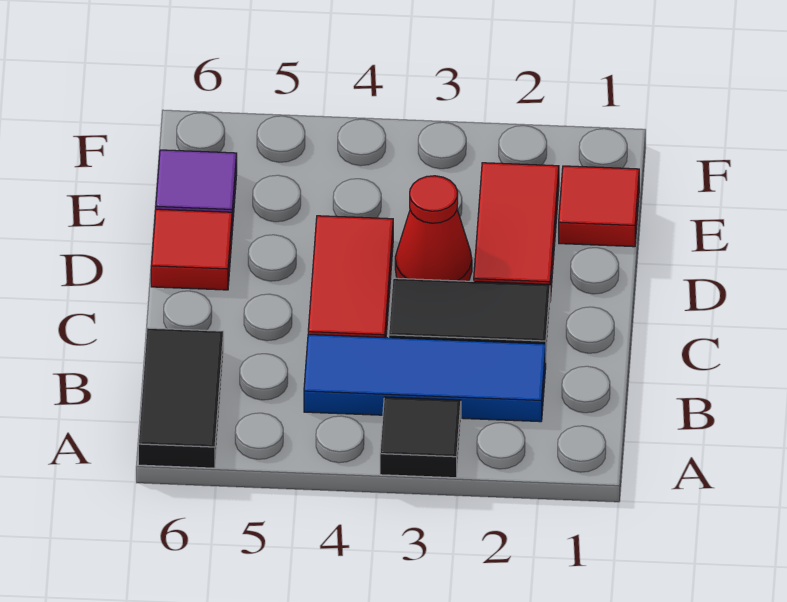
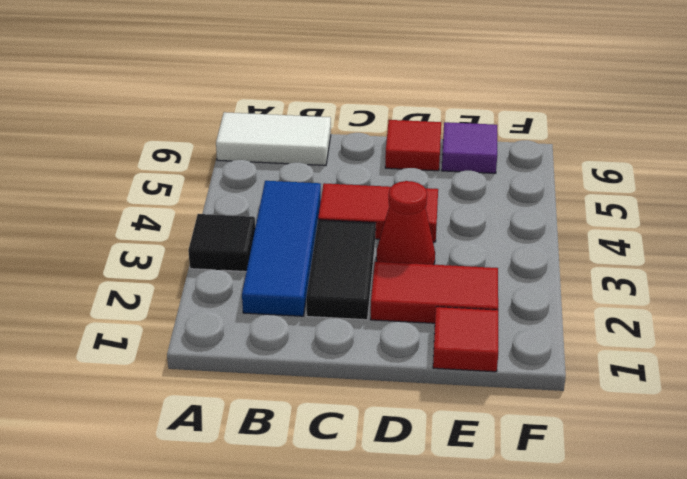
black tile A6:B6 level 1 -> white tile A6:B6 level 1

